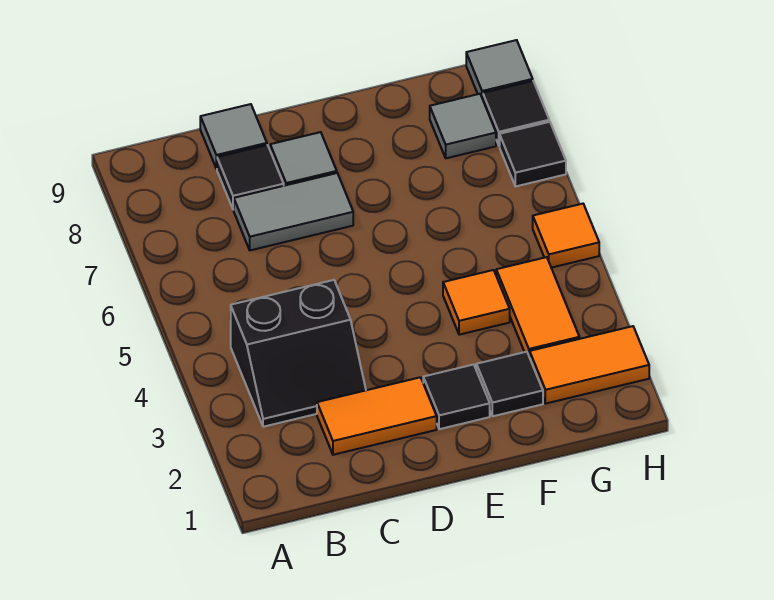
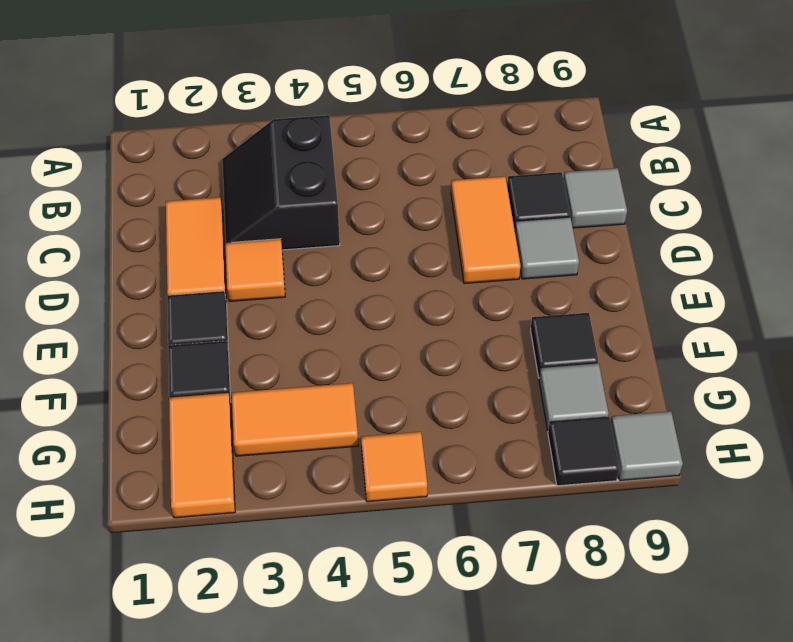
grey tile C7:D7 level 1 -> orange tile C7:D7 level 1
orange tile F4 level 1 -> orange tile D3 level 1
black tile H7 level 1 -> black tile F8 level 1

